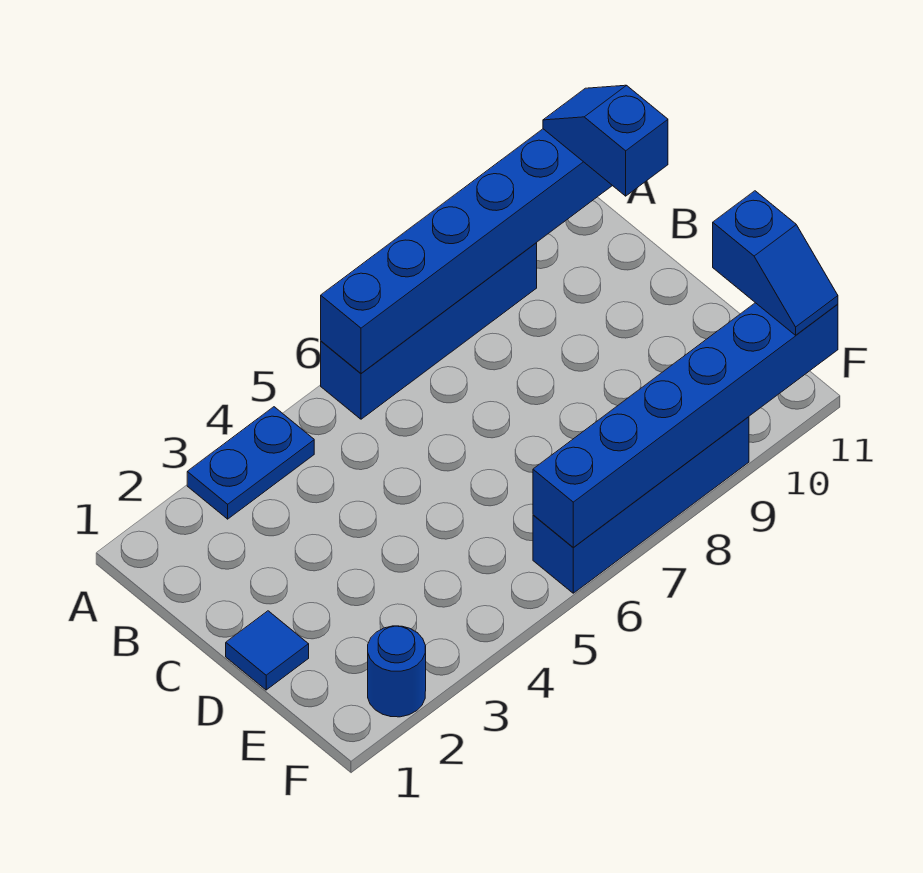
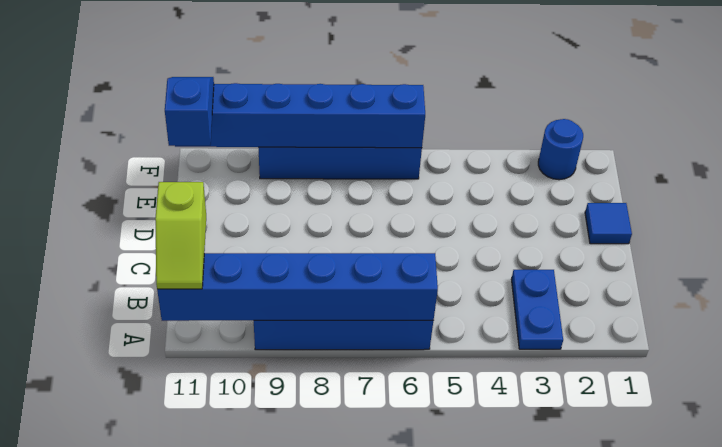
blue plate A3:A4 level 1 -> blue plate A3:B3 level 1
blue slope A11:B11 level 3 top B -> lime slope A11:B11 level 3 top B

